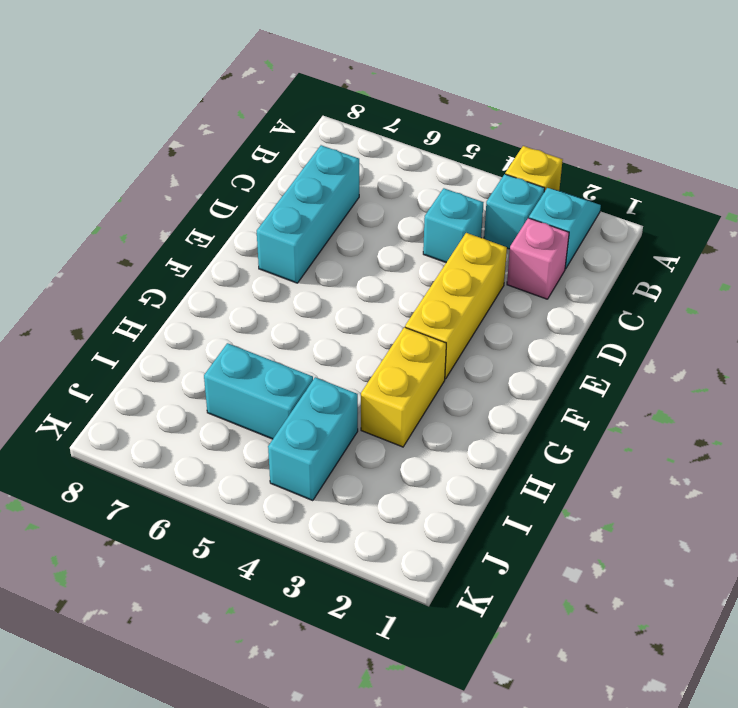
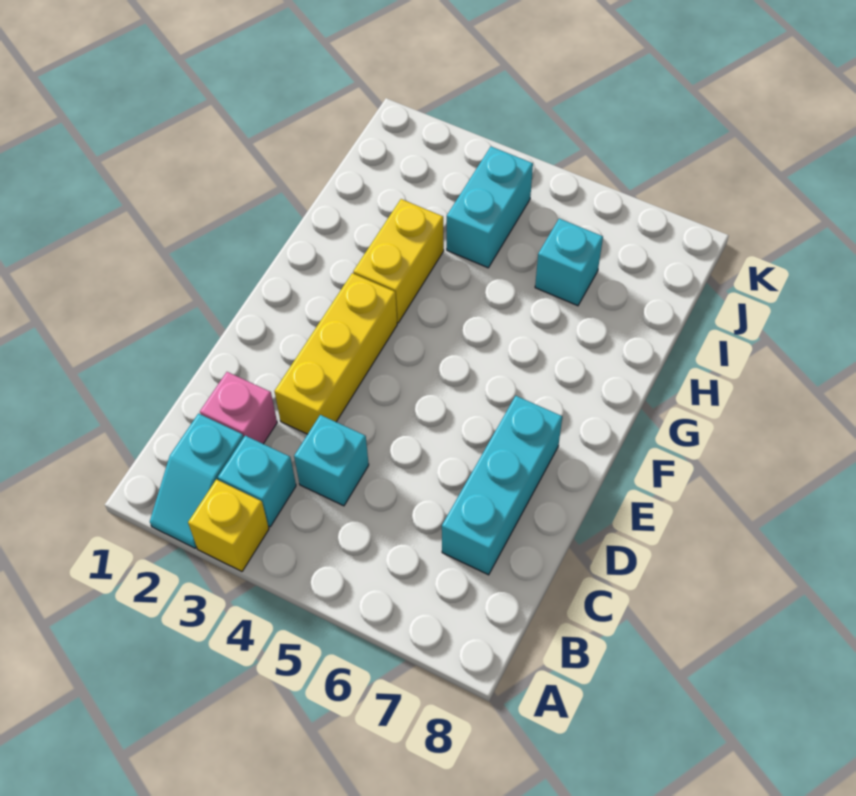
cyan brick I5:I6 level 1 -> cyan brick I6 level 1

